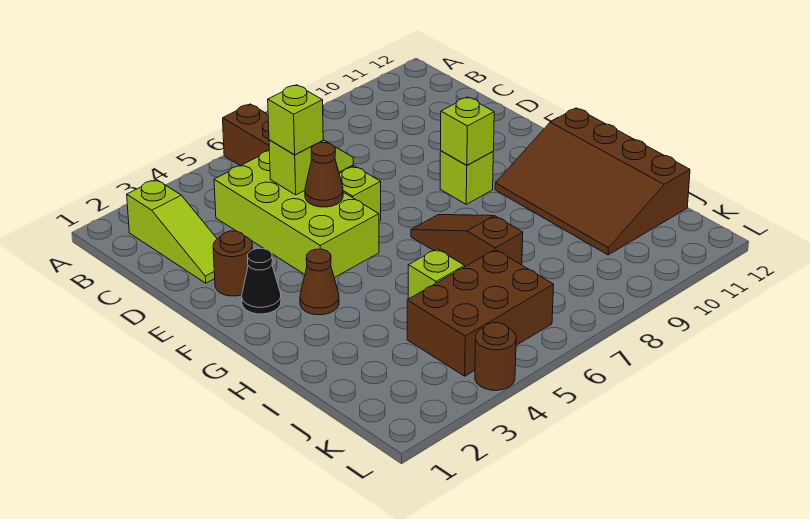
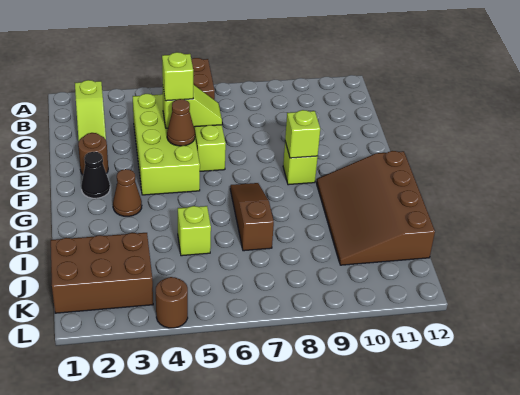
brown brick J4:K6 level 1 -> brown brick J1:K3 level 1

